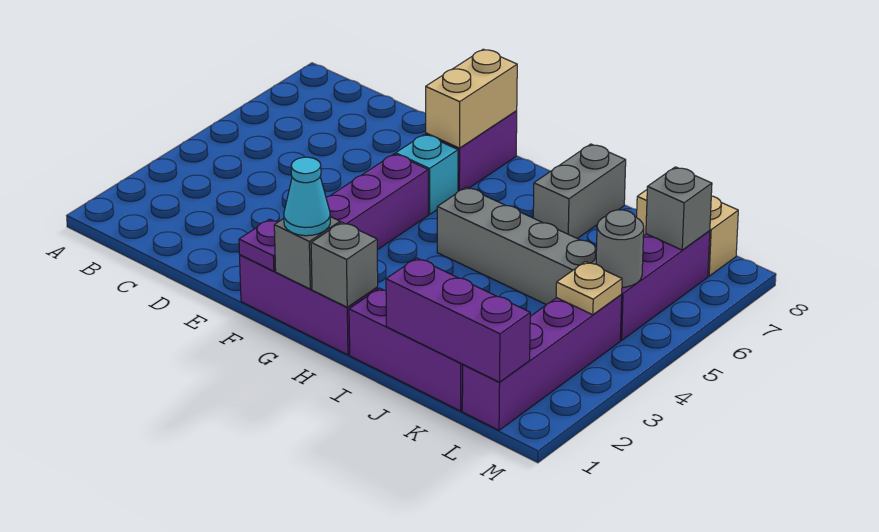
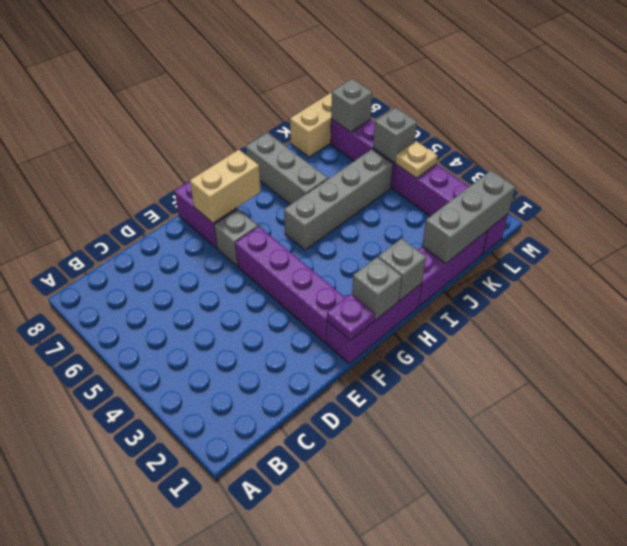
cyan brick F6 level 1 -> grey brick F6 level 1
tan brick F7:F8 level 2 -> tan brick F7:G7 level 2
cyan cone G1 level 3 -> none
grey brick I7:I8 level 1 -> grey brick I6:I8 level 1
purple brick J1:L1 level 2 -> grey brick J1:L1 level 2
grey round brick L5 level 2 -> grey brick L5 level 2

